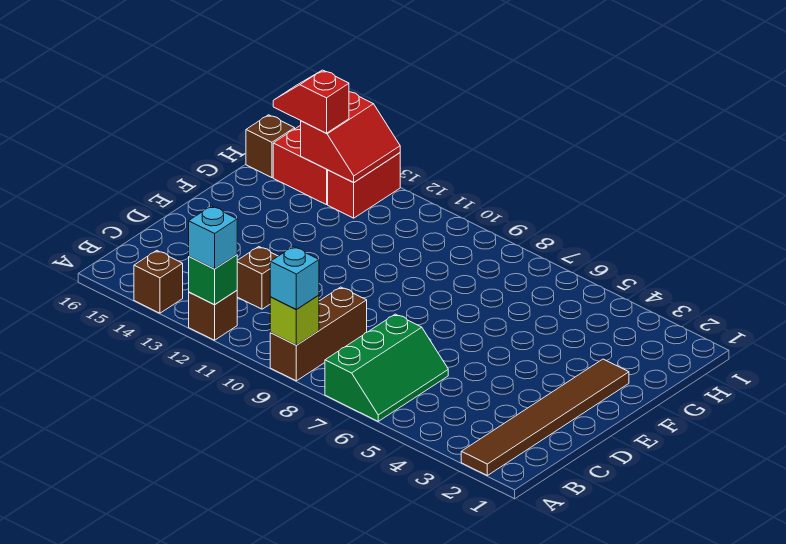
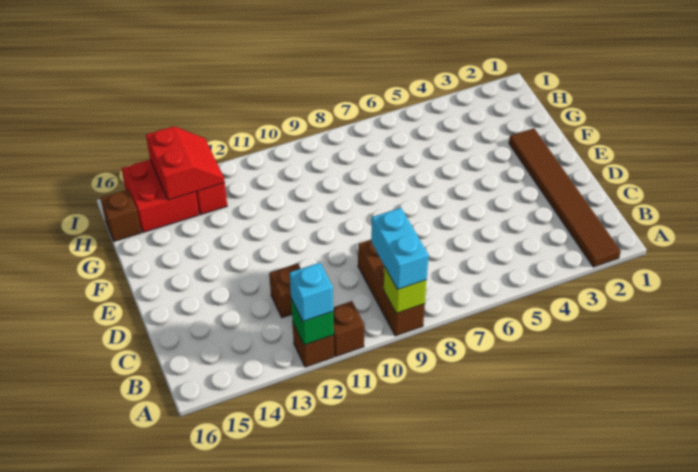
green slope A6:C7 level 1 top 7 -> none
cyan brick A9 level 3 -> cyan brick A9:B9 level 3
brown brick A14 level 1 -> brown brick A11 level 1
red slope H14:H15 level 3 top 14 -> none

